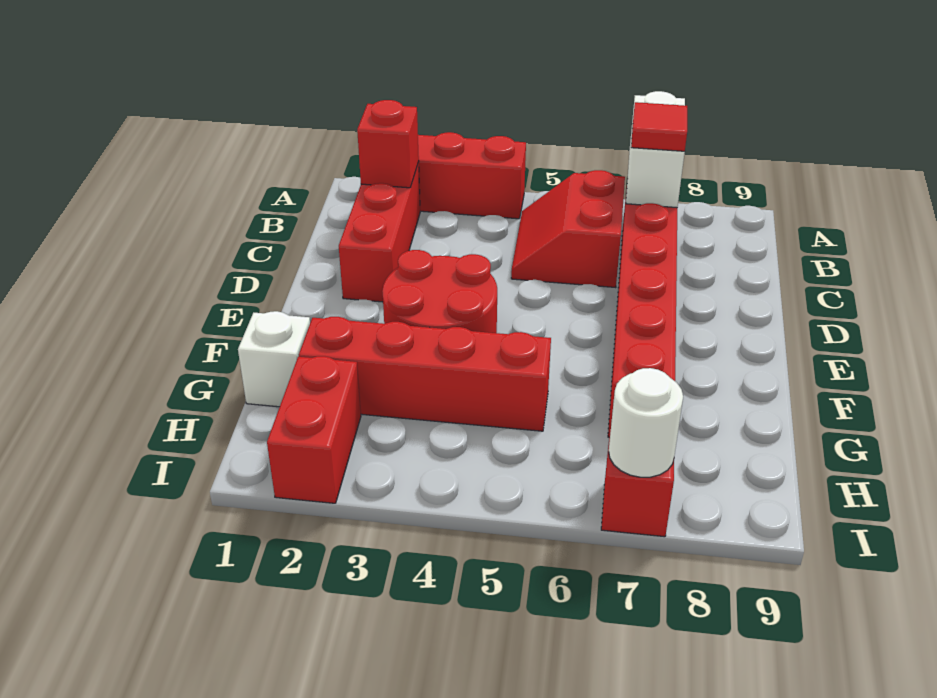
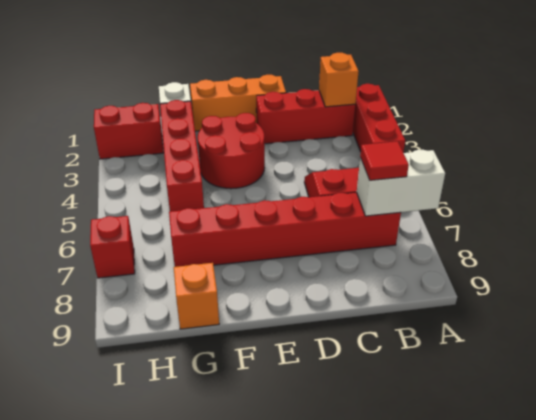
red brick B2 level 2 -> orange brick B2 level 2
none -> orange brick D1:F1 level 1
none -> orange brick G9 level 1
white round brick I7 level 2 -> none

